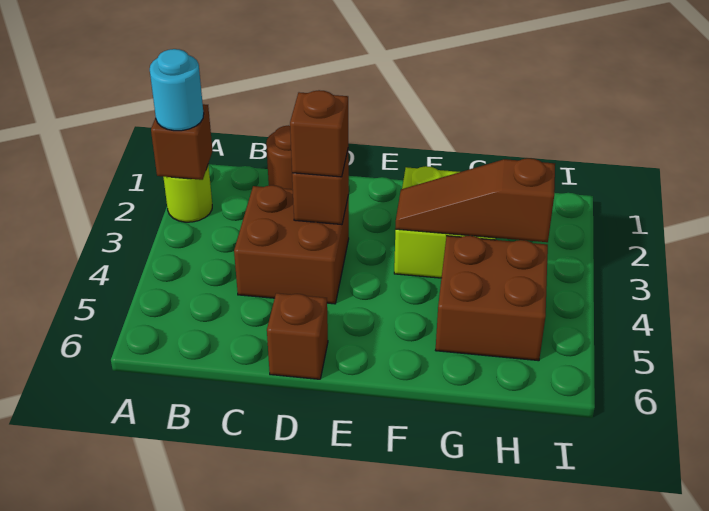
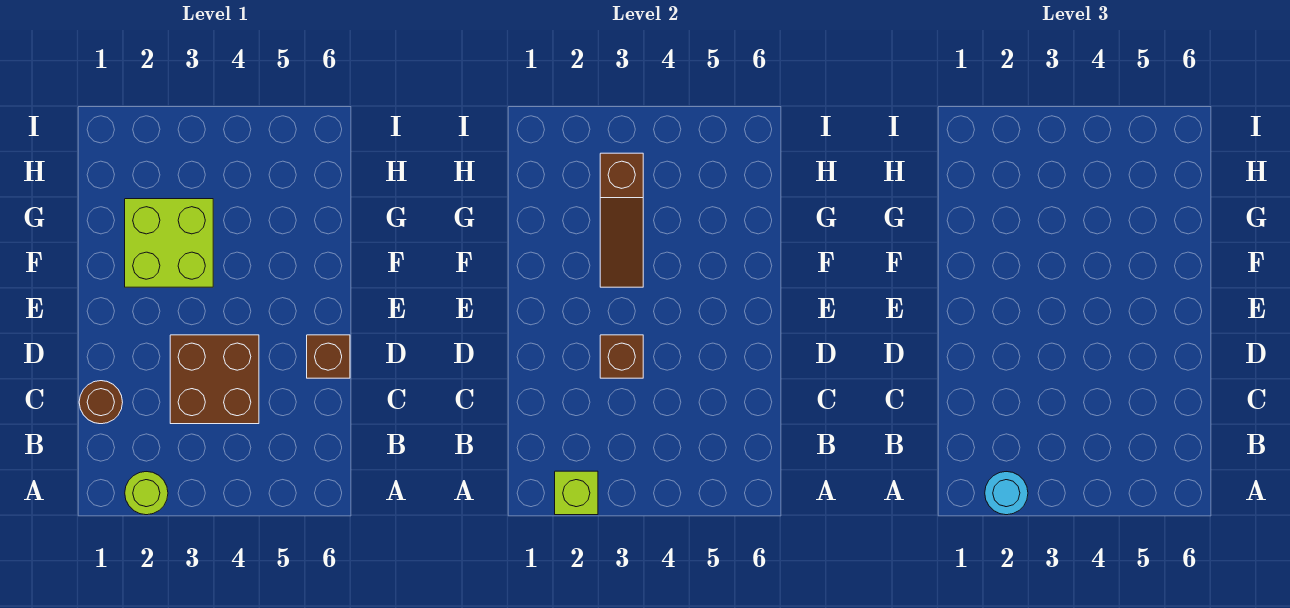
brown brick A2 level 2 -> lime brick A2 level 2
brown brick D3 level 3 -> none
brown brick G4:H5 level 1 -> none

